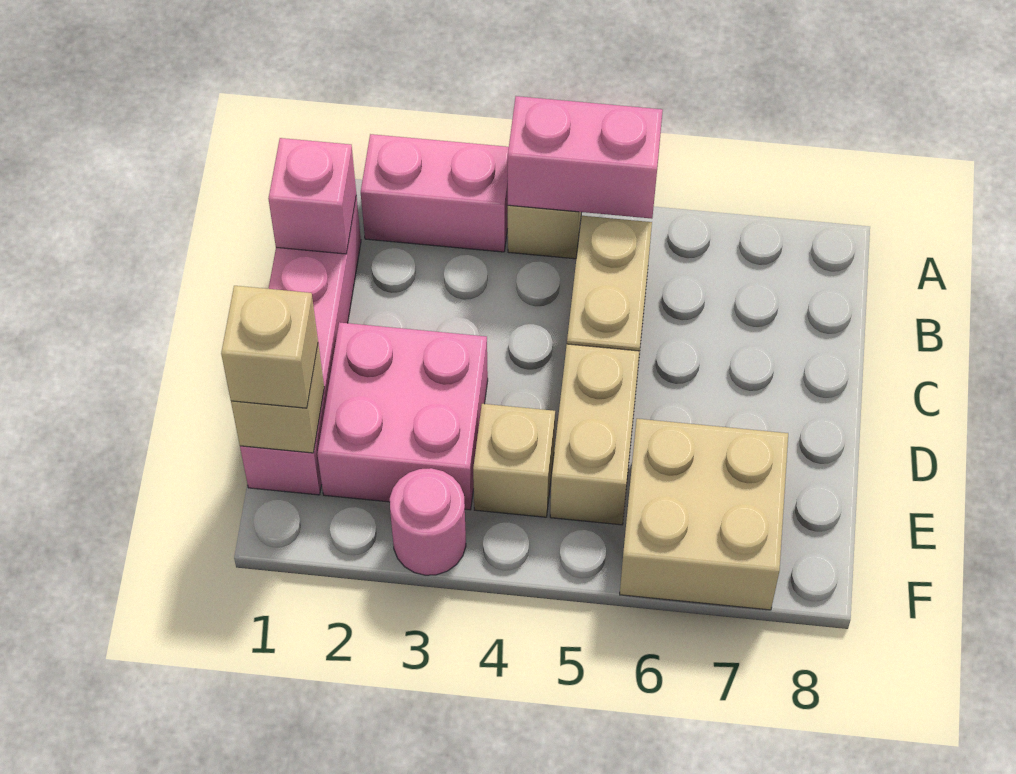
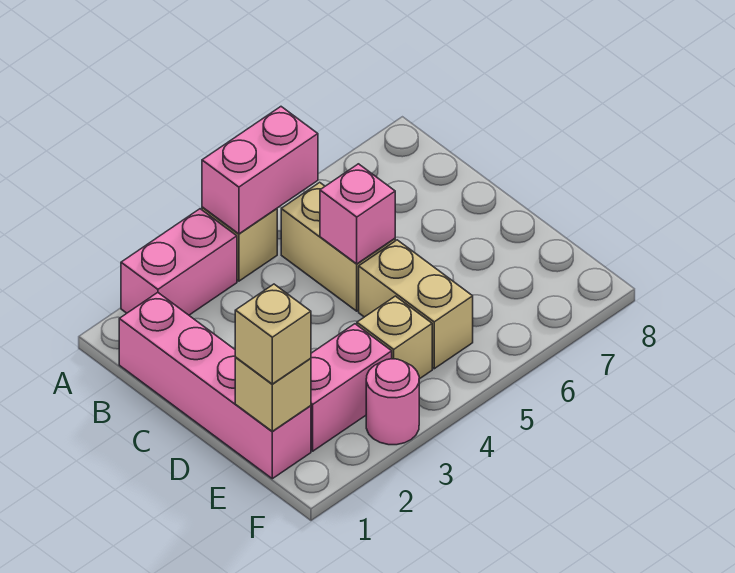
pink brick B1 level 2 -> pink brick C5 level 2
pink brick D2:E3 level 1 -> pink brick E2:E3 level 1
tan brick E6:F7 level 1 -> none

